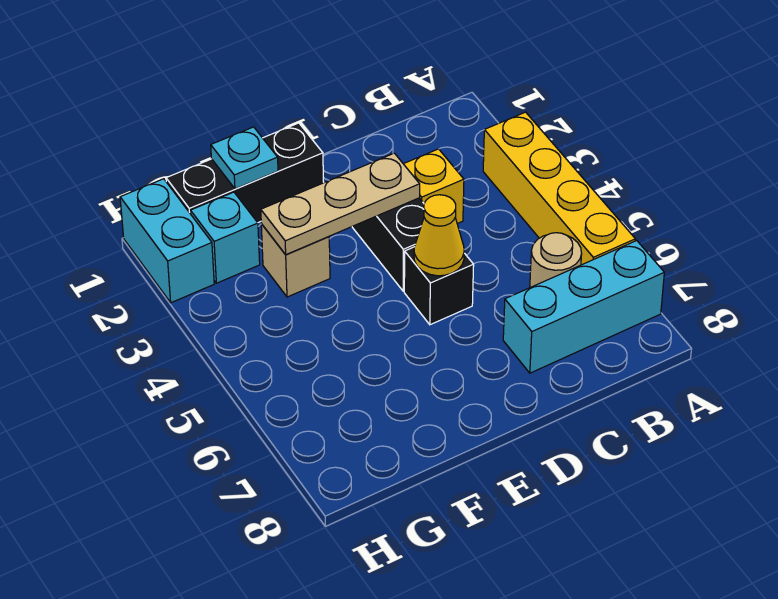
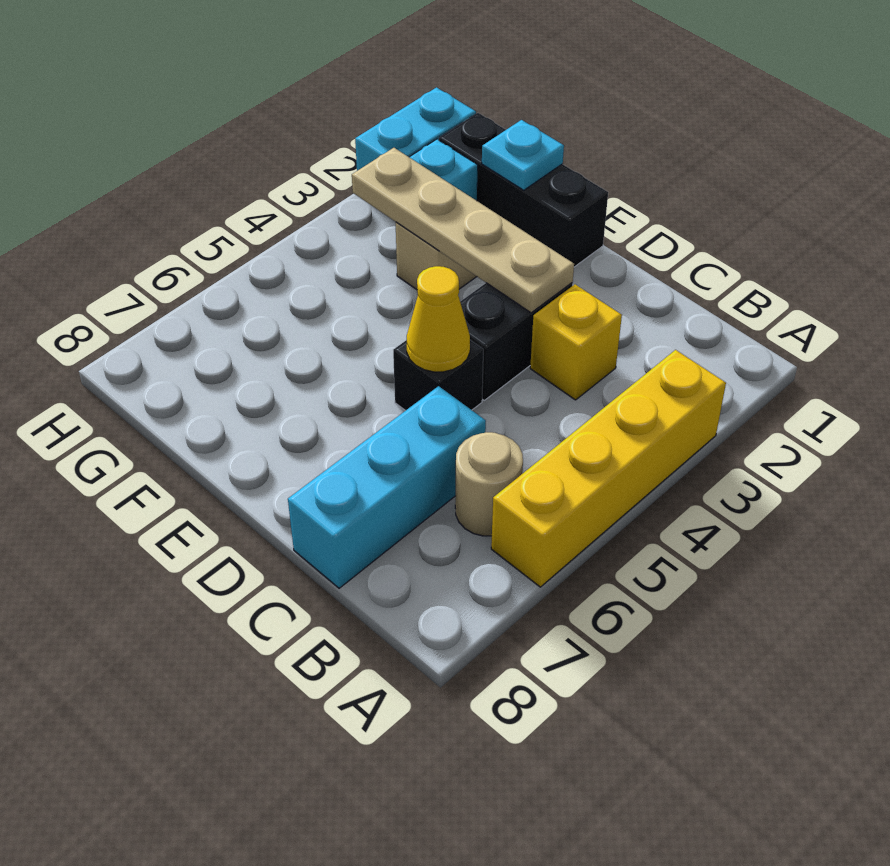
cyan brick A7:C7 level 1 -> cyan brick C6:C8 level 1
tan plate D3:F3 level 2 -> tan plate D3:G3 level 2

